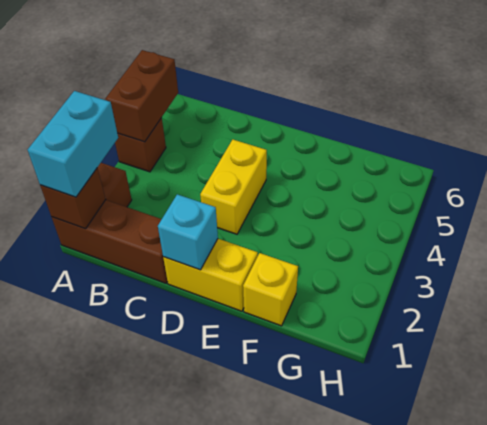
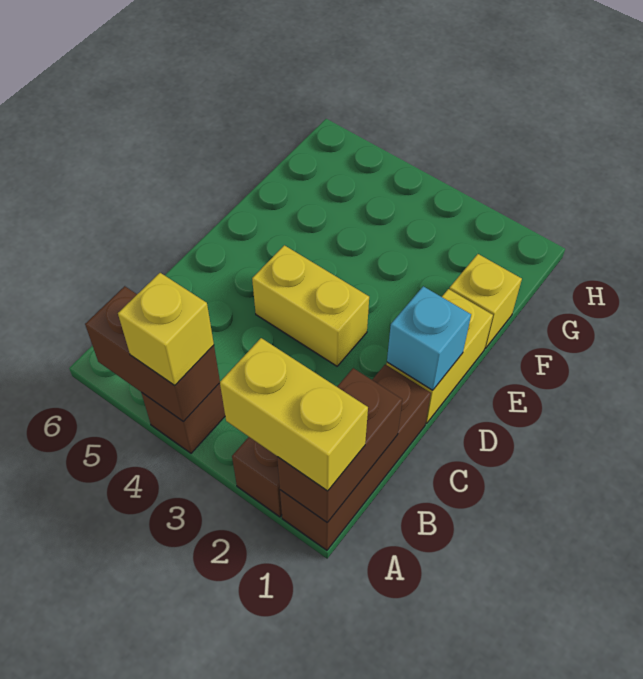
brown brick A1 level 2 -> brown brick A1:B1 level 2
cyan brick A1:A2 level 3 -> yellow brick A1:A2 level 3
none -> yellow brick A4 level 3

